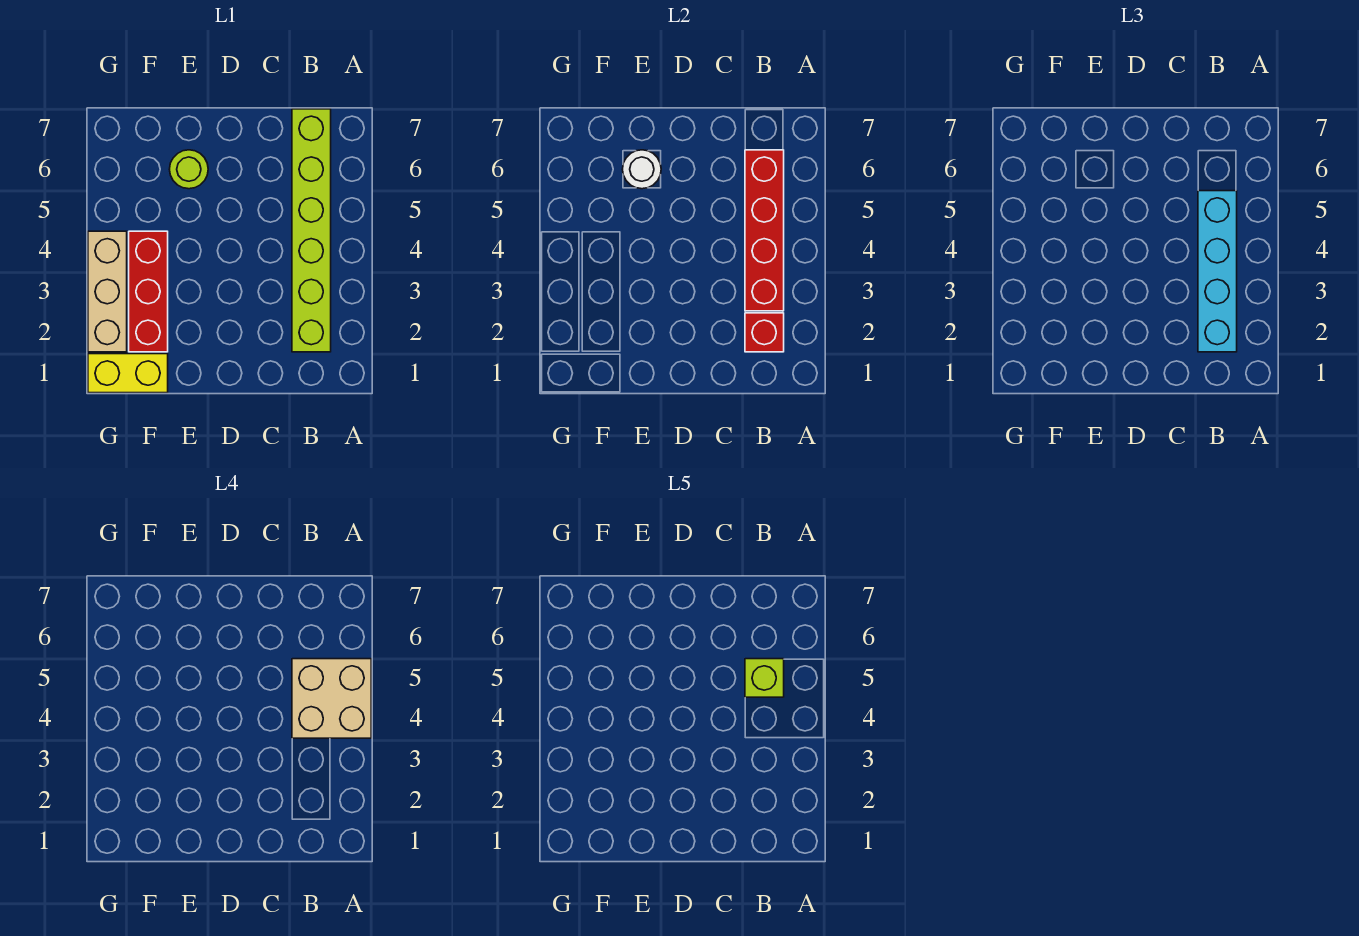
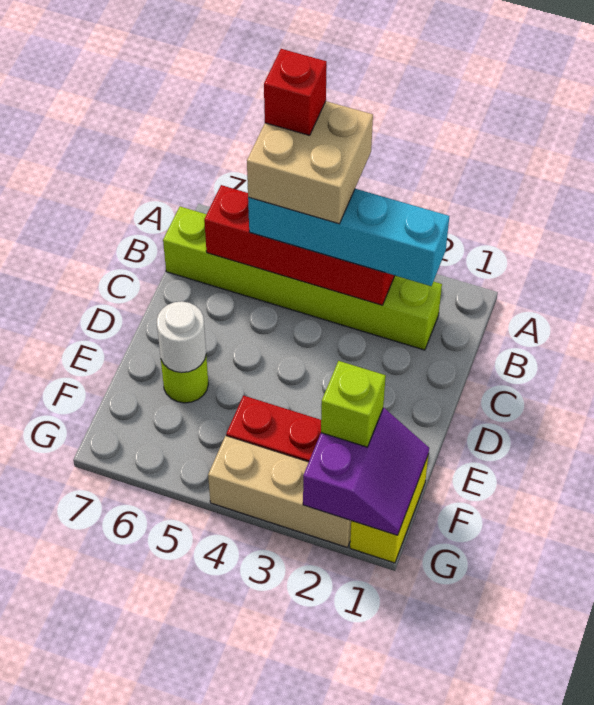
red brick B2 level 2 -> red brick A5 level 5
lime brick B5 level 5 -> lime brick F2 level 3
none -> purple slope F1:G2 level 2 top 2

